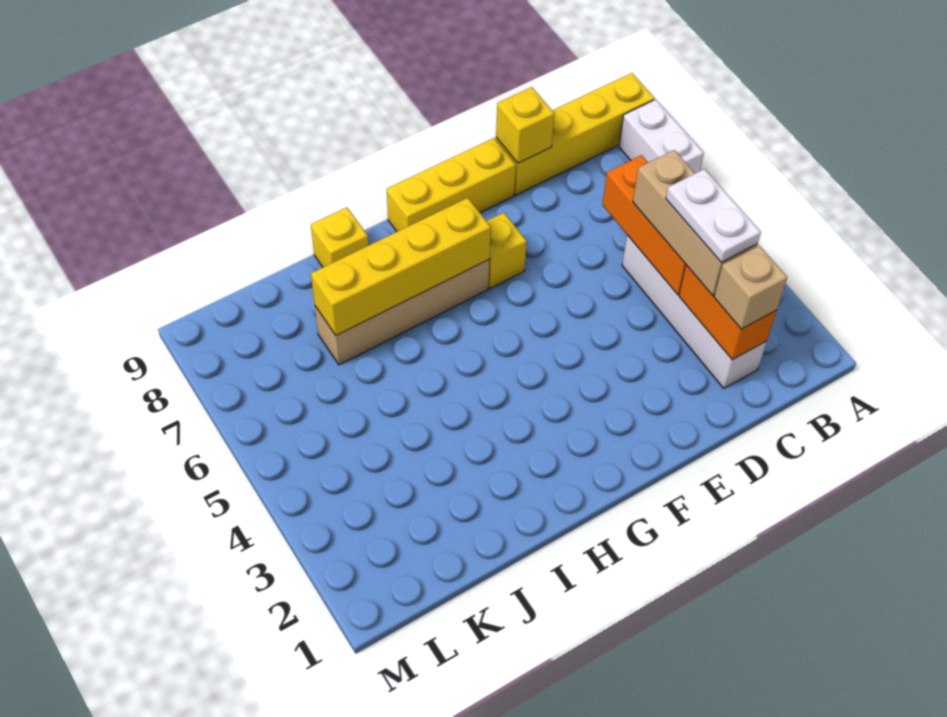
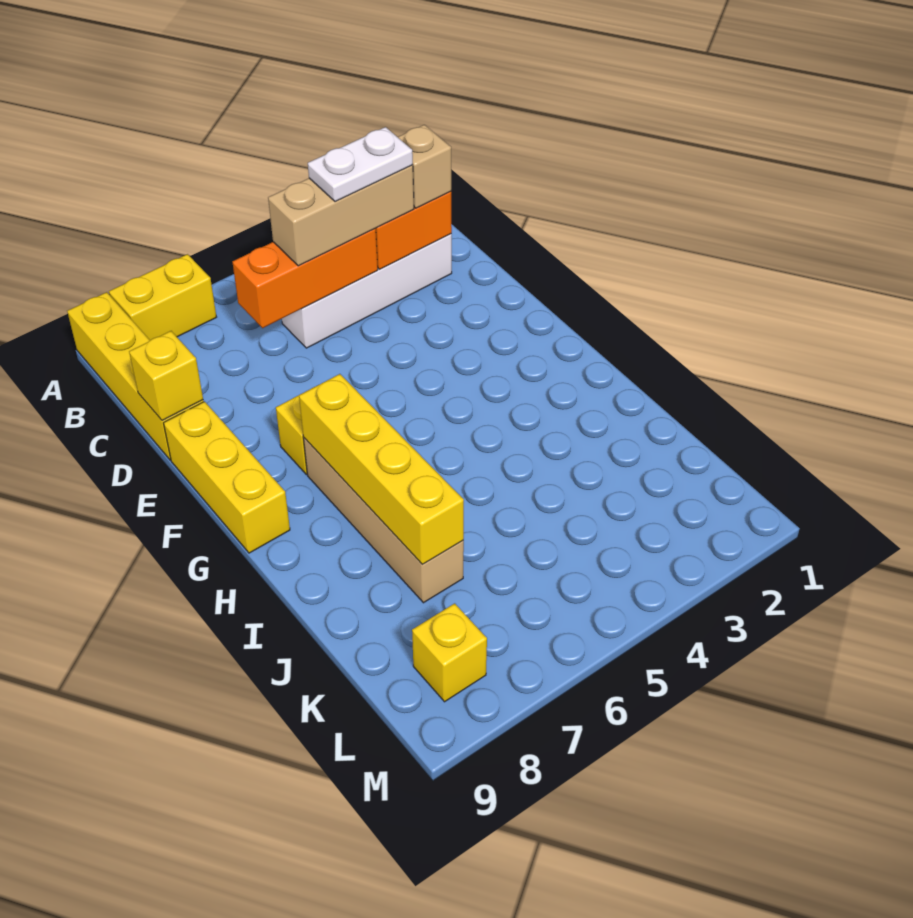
white brick A7:A8 level 1 -> yellow brick A7:A8 level 1
yellow brick I9 level 1 -> yellow brick L8 level 1

